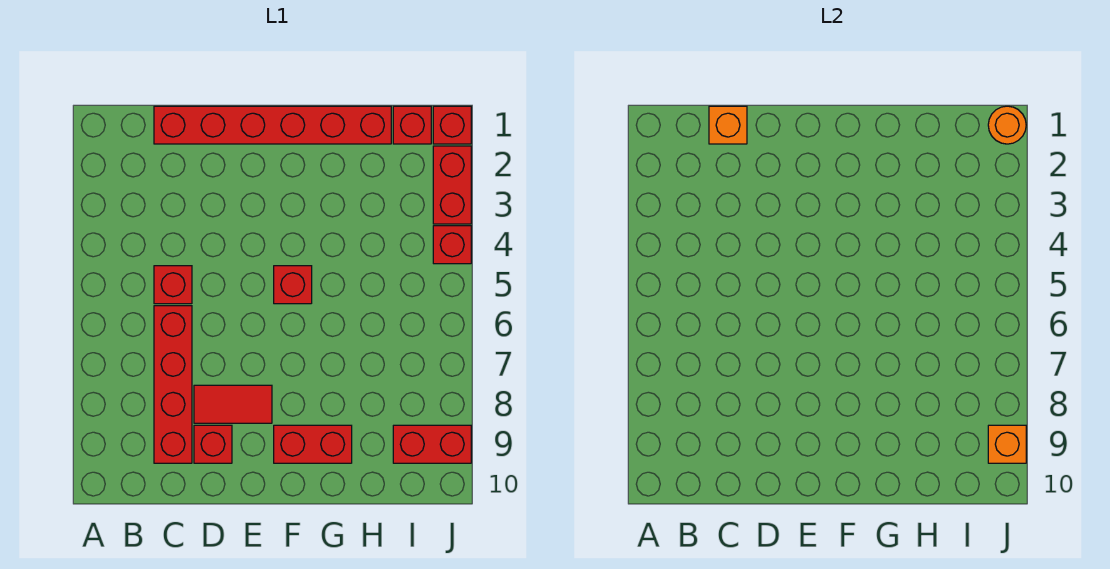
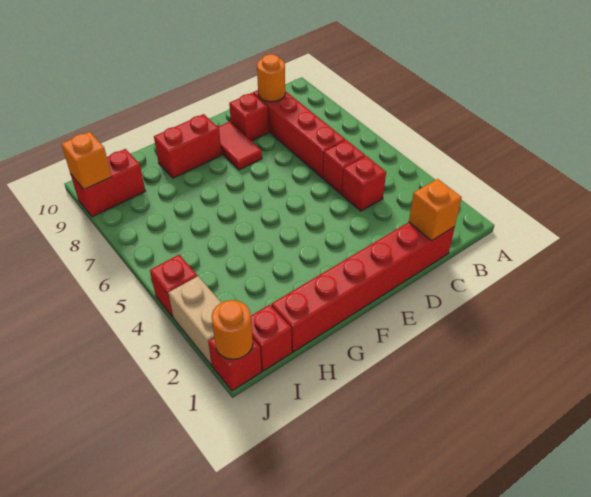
none -> orange round brick C9 level 2
red tile D8:E8 level 1 -> red tile E8:E9 level 1
red brick F5 level 1 -> red brick C4 level 1
red brick J2:J3 level 1 -> tan brick J2:J3 level 1

